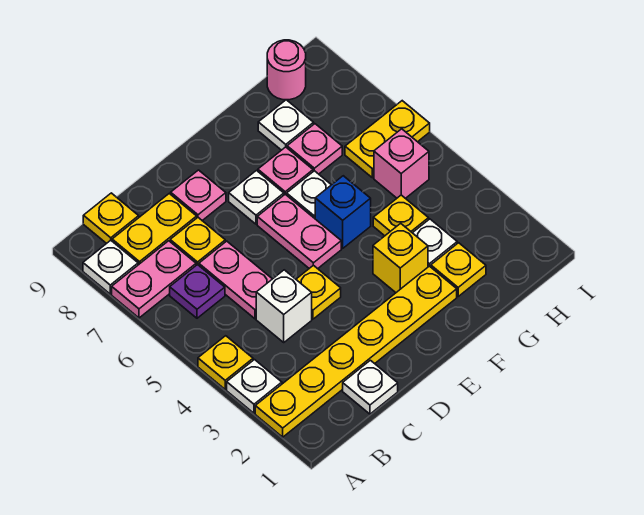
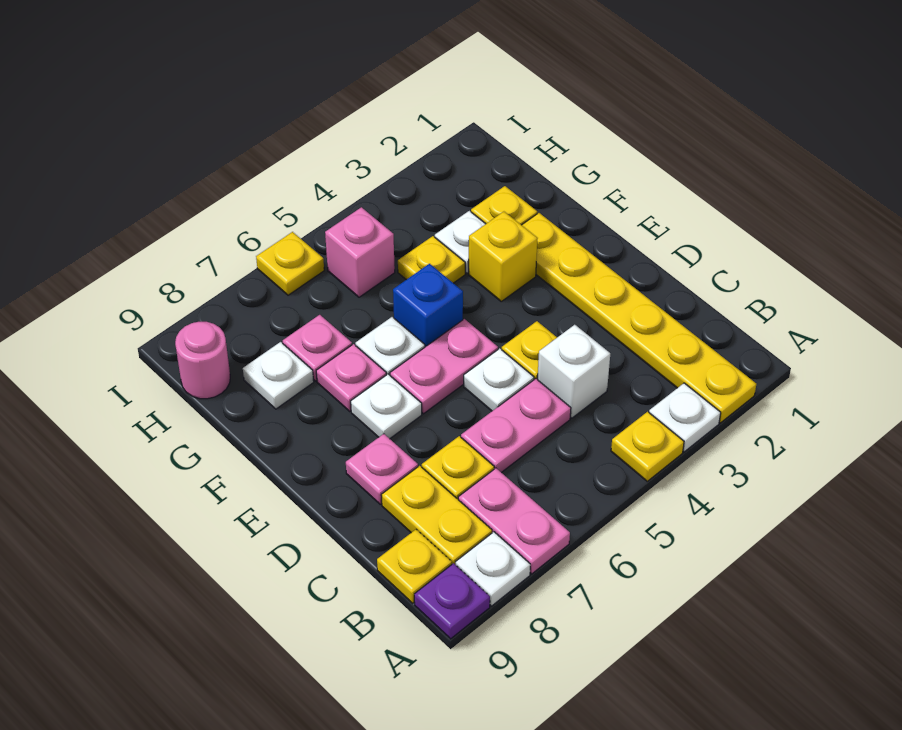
purple plate B6 level 1 -> purple plate A9 level 1
white plate C1 level 1 -> white plate D5 level 1
yellow plate H6:I6 level 1 -> yellow plate I6 level 1

